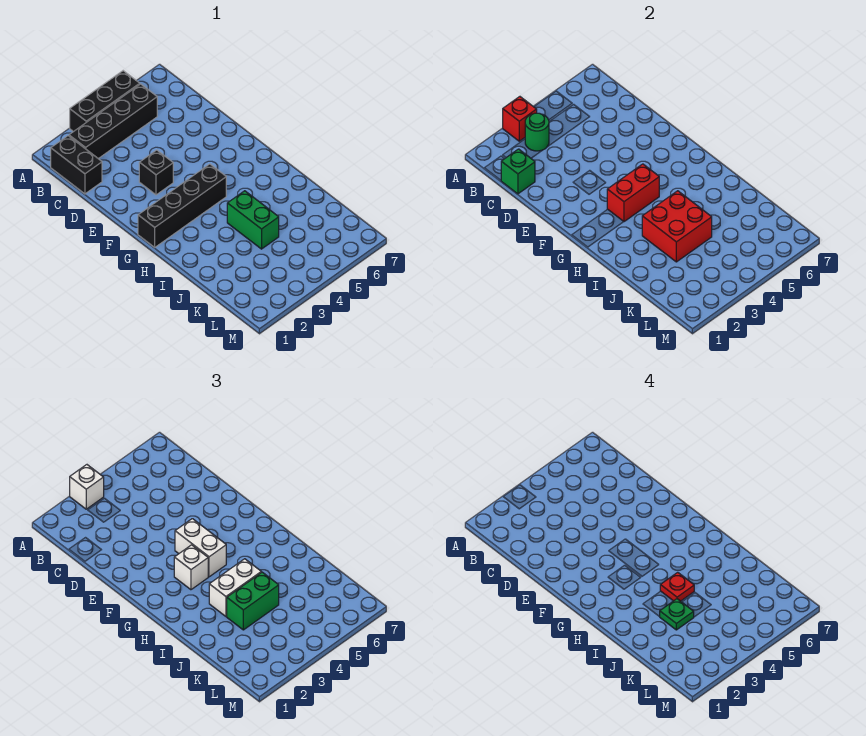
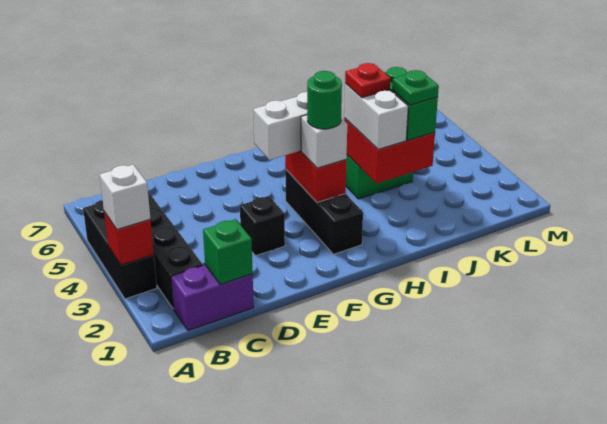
black brick B1:C1 level 1 -> purple brick B1:C1 level 1
green round brick B3 level 2 -> green round brick G3 level 4
black brick G1:G4 level 1 -> black brick G2:G4 level 1

